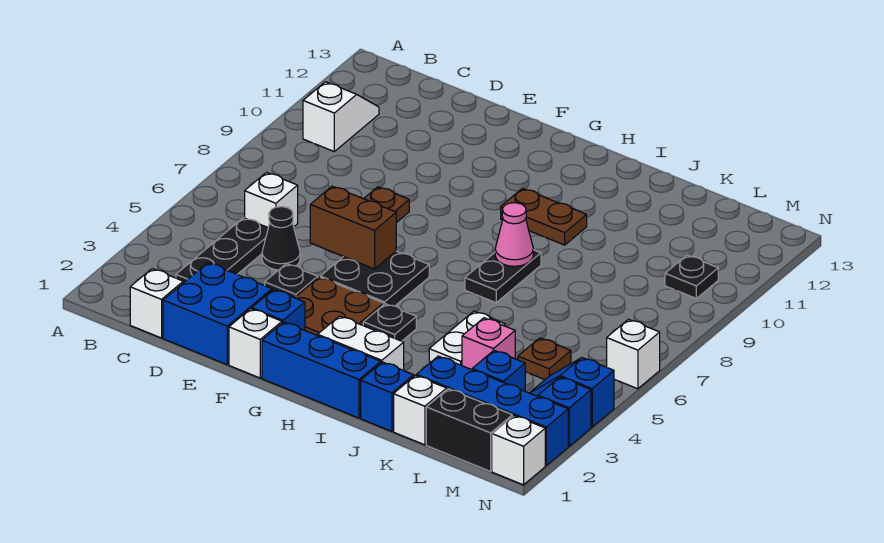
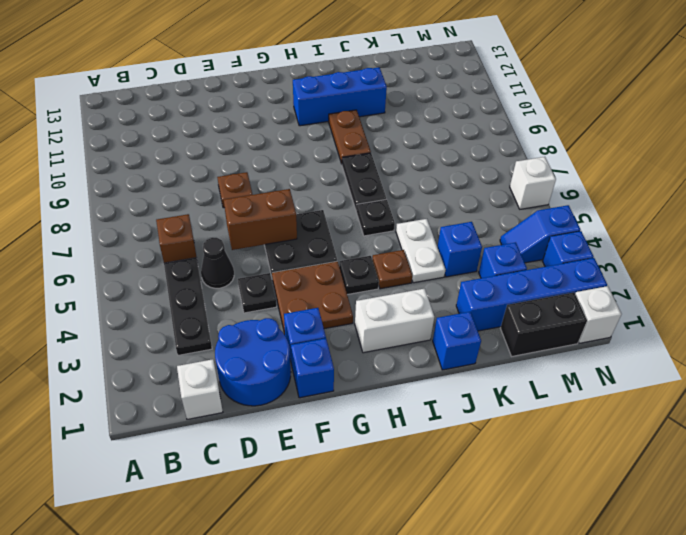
white slope B10:B11 level 1 top 10 -> none
white brick C6 level 1 -> brown brick C6 level 1
blue brick D1:E2 level 1 -> blue round brick D1:E2 level 1
white brick F1 level 1 -> blue brick F1 level 1
blue brick G1:I1 level 1 -> blue brick H11:J11 level 1
brown plate H10:I10 level 1 -> brown plate I9:I10 level 1
pink cone I8 level 2 -> none
white brick K1 level 1 -> none
pink brick K4 level 1 -> blue brick K4 level 1
brown plate L5 level 1 -> brown plate I4 level 1
black plate M10 level 1 -> black plate I6 level 1

